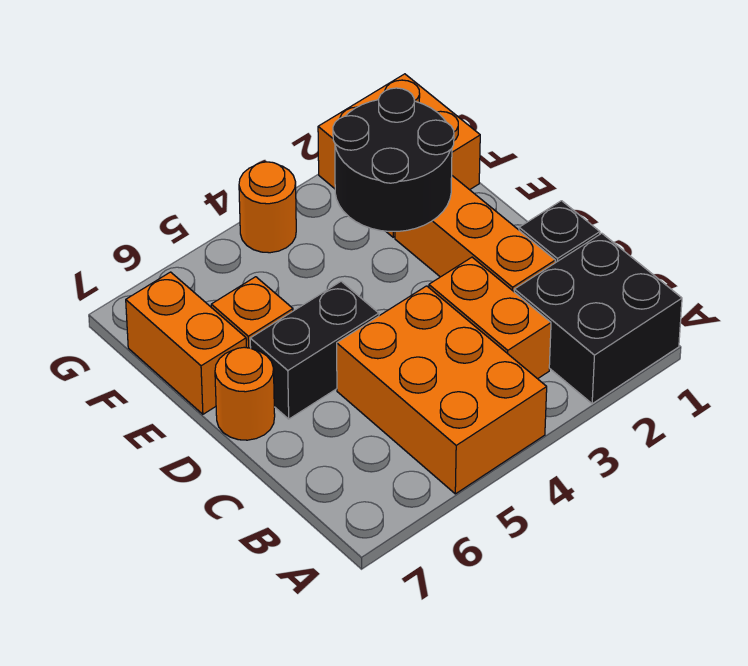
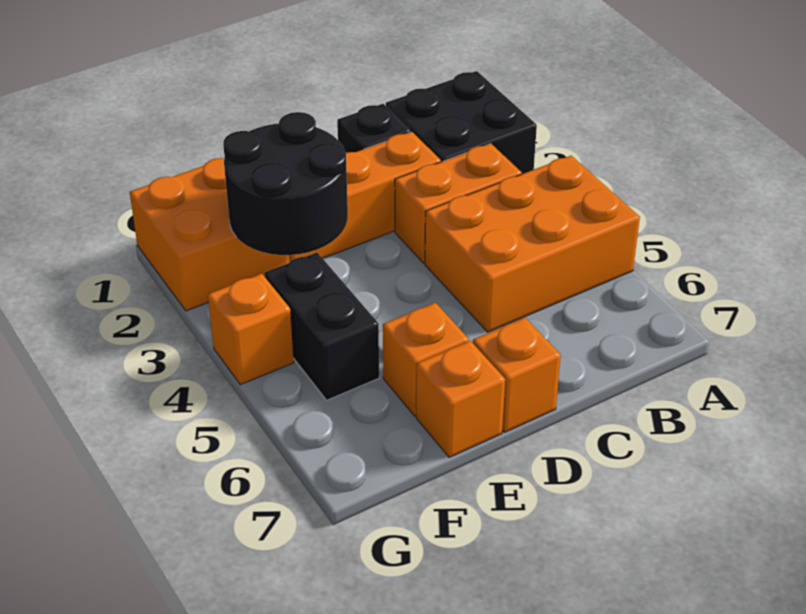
black brick D5:D6 level 1 -> black brick F4:F5 level 1
orange round brick D7 level 1 -> orange brick D7 level 1
orange brick E7:F7 level 1 -> orange brick E7 level 1
orange round brick G4 level 1 -> orange brick G4 level 1

